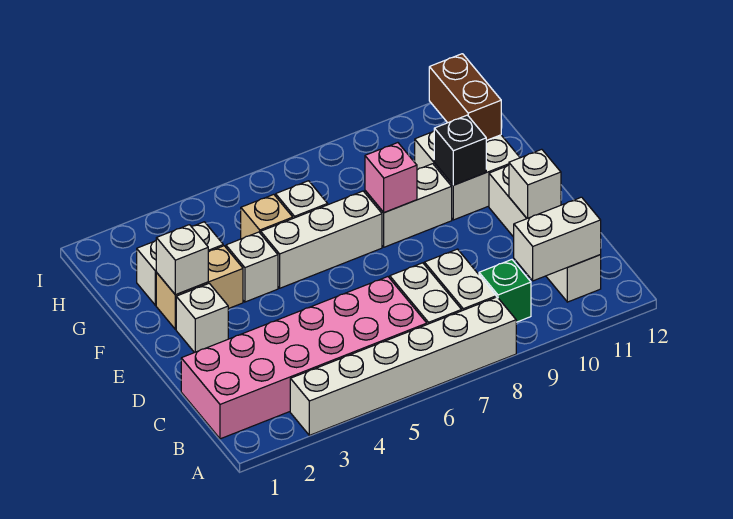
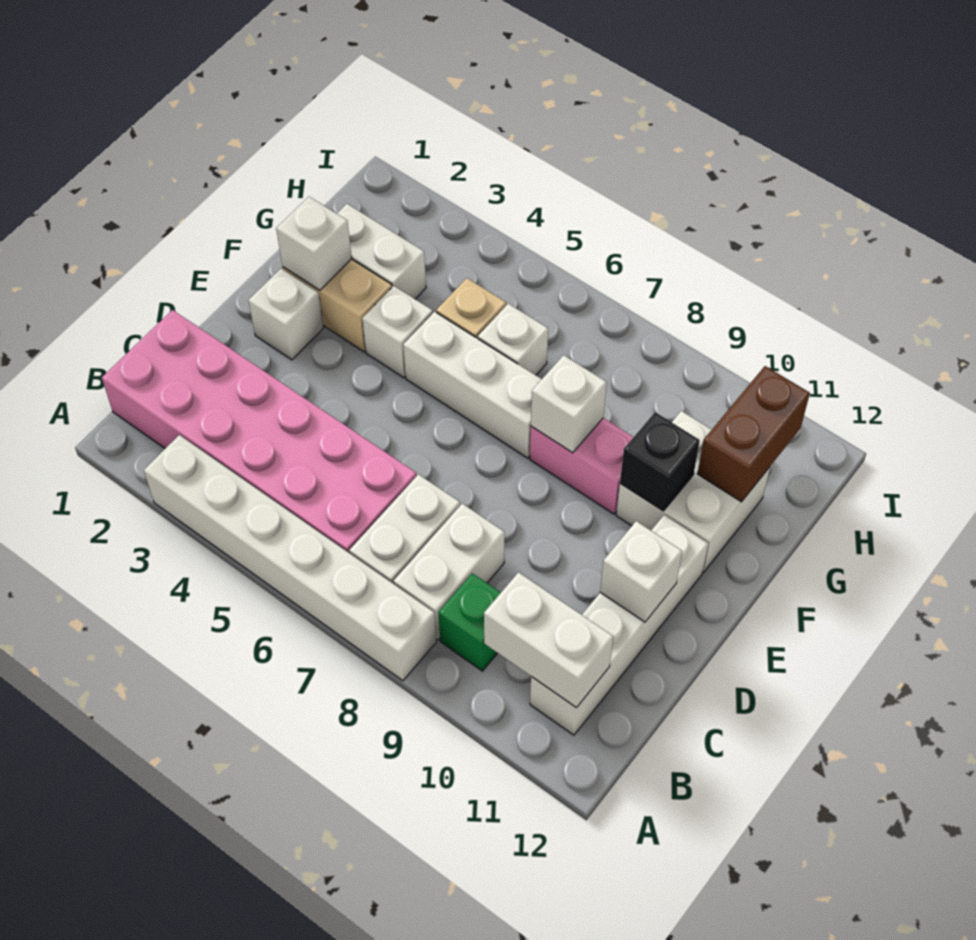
white brick F8:F9 level 1 -> pink brick F8:F9 level 1
pink brick F8 level 2 -> white brick F8 level 2

